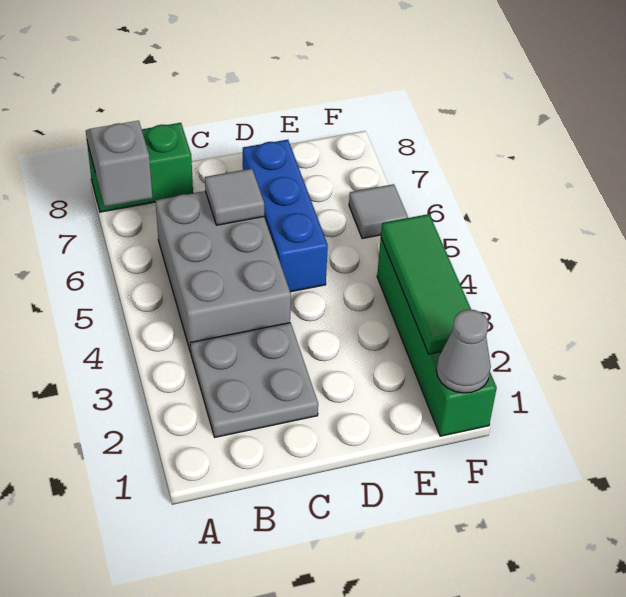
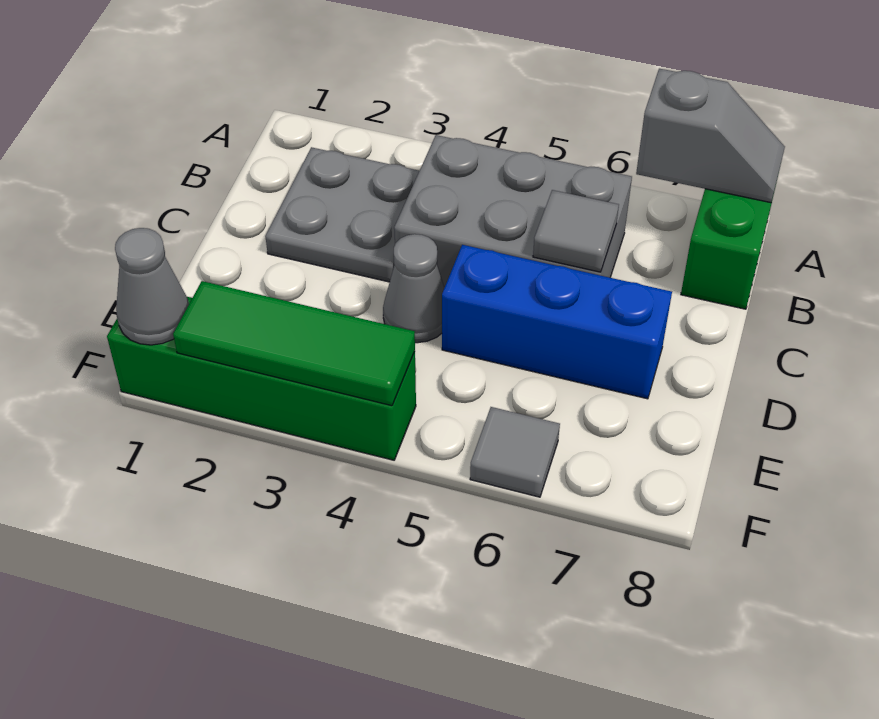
none -> grey cone D4 level 1

